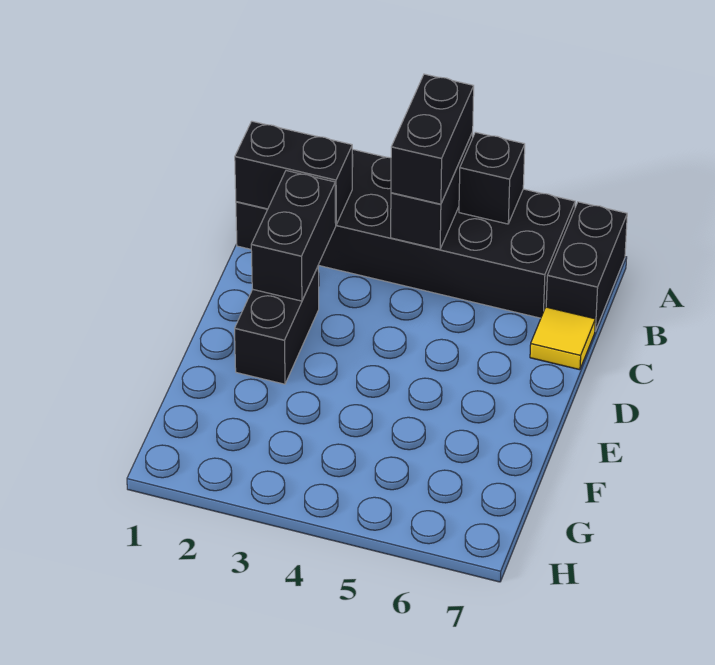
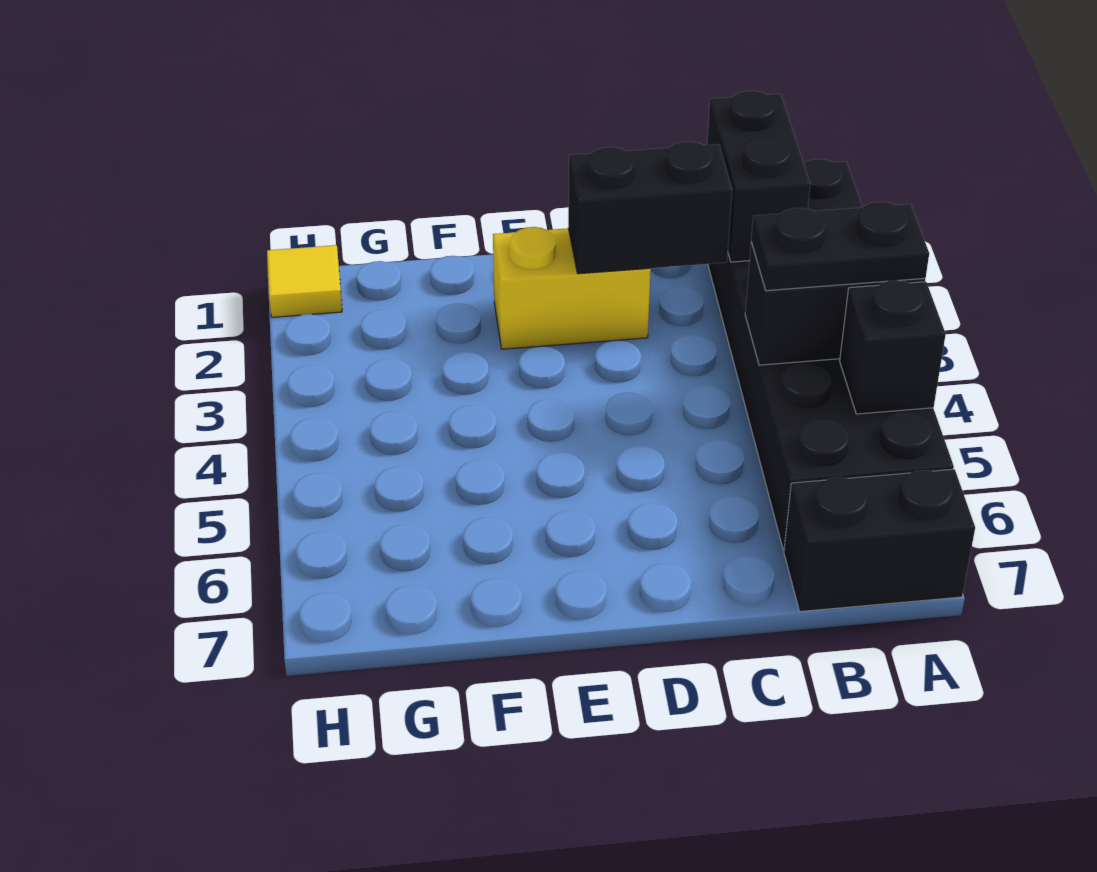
black brick A4:B4 level 3 -> black plate A4:B4 level 3
yellow tile C7 level 1 -> yellow tile H1 level 1
black brick D2:E2 level 1 -> yellow brick D2:E2 level 1

